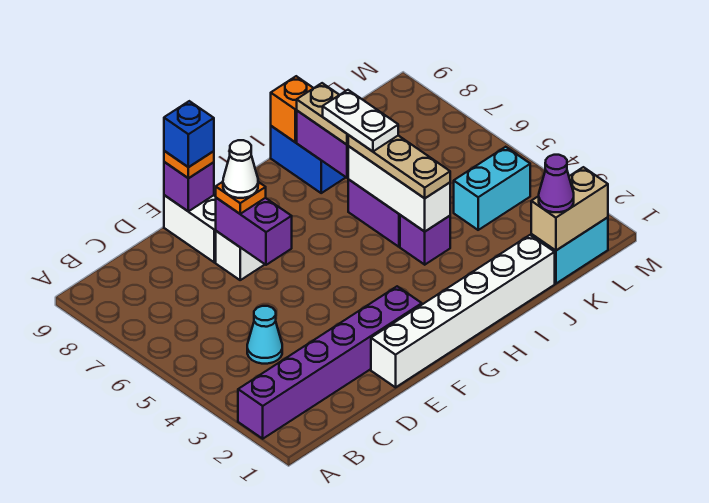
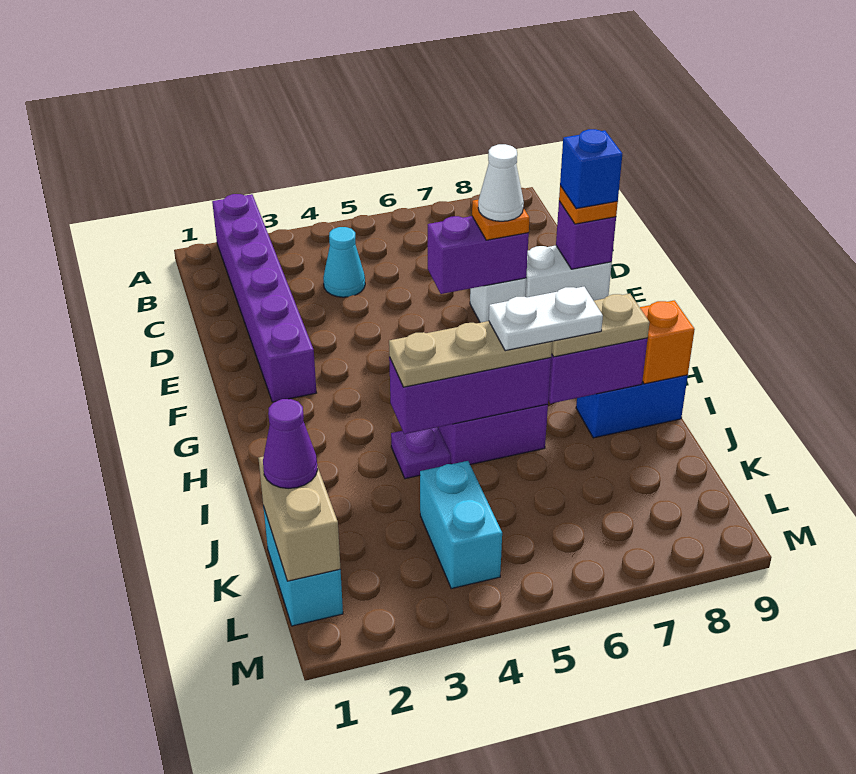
white brick E1:J1 level 1 -> none
purple brick I4 level 1 -> purple plate I4 level 1
white brick I4:I6 level 2 -> purple brick I4:I6 level 2

